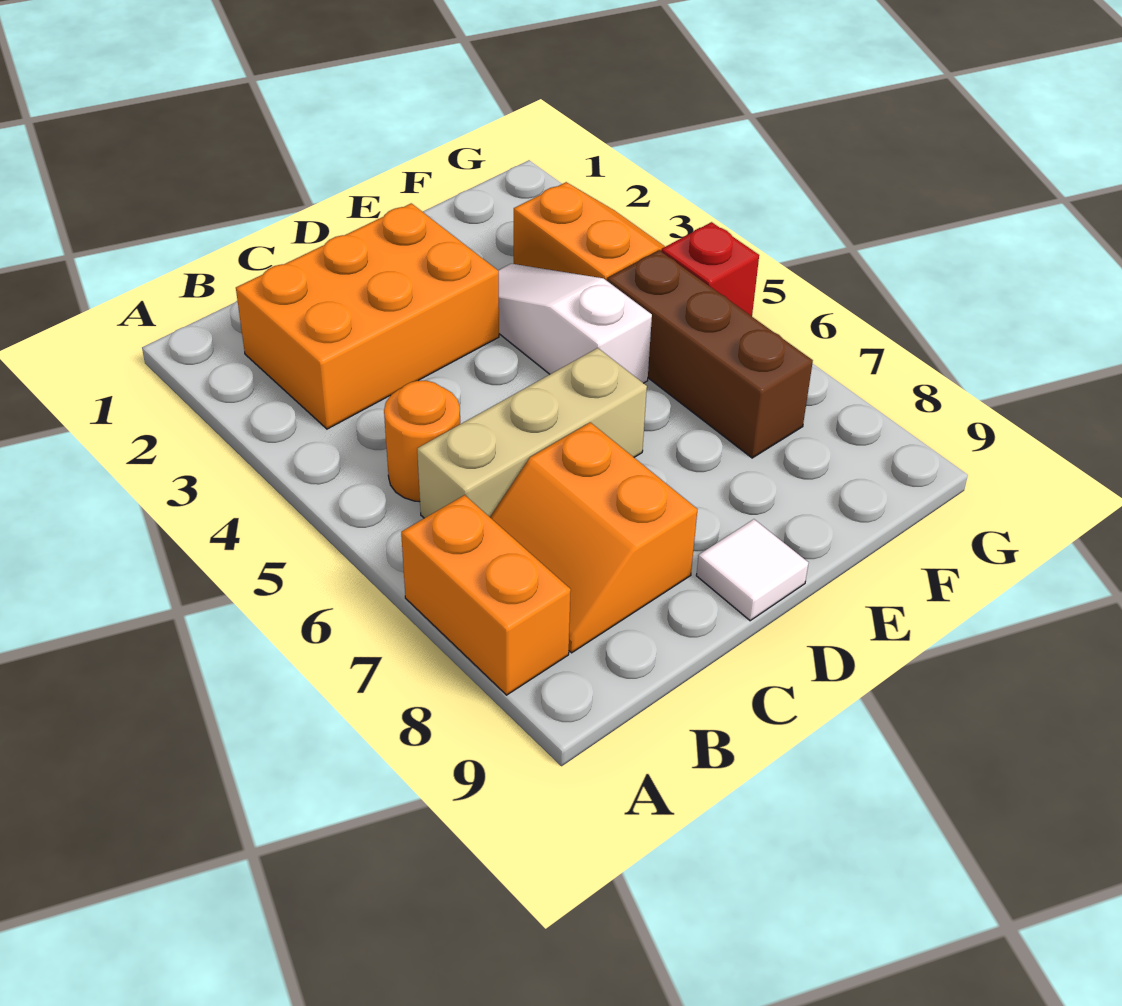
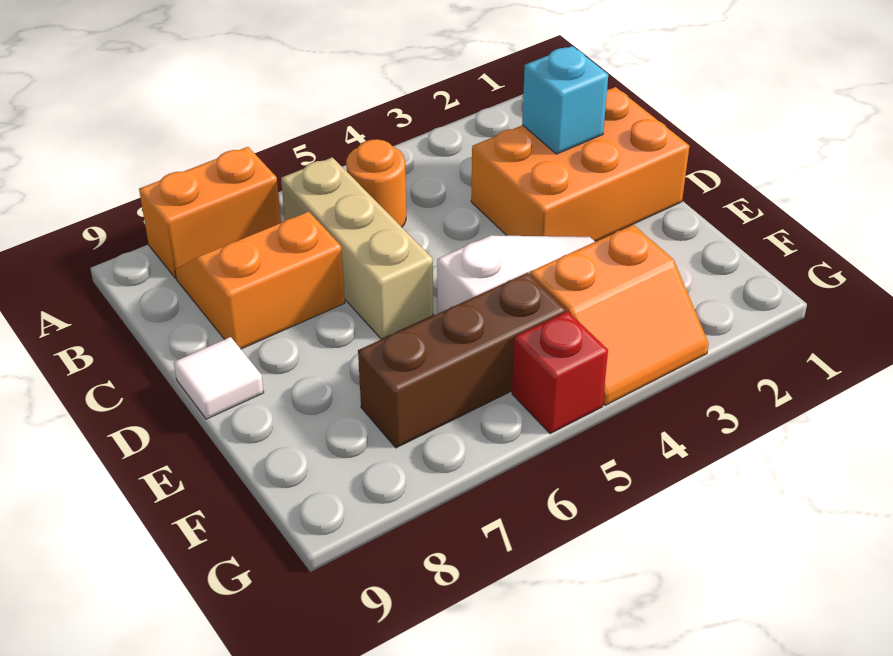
orange brick B2:D3 level 1 -> orange brick C1:D3 level 1
none -> cyan brick C2 level 2

